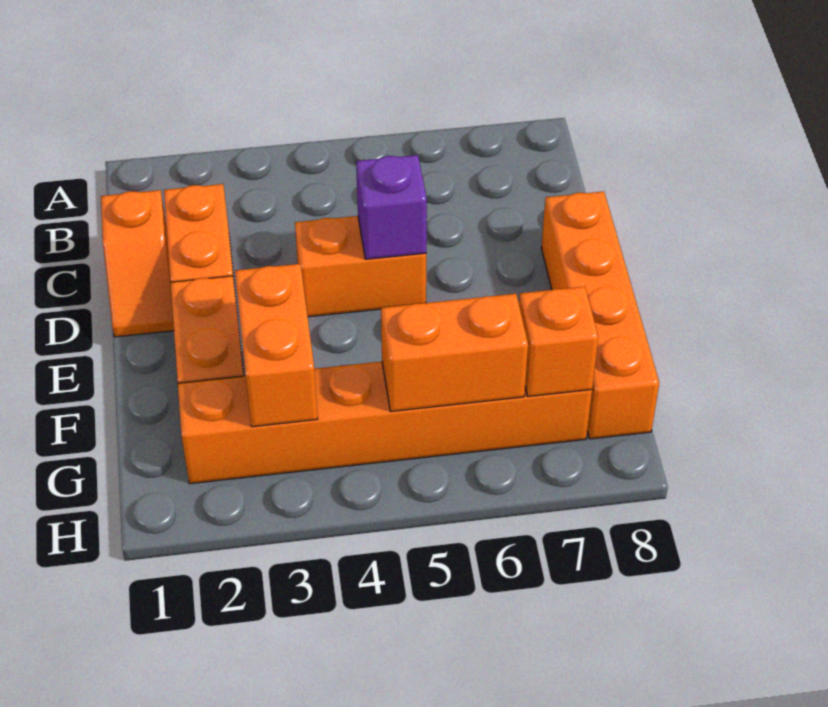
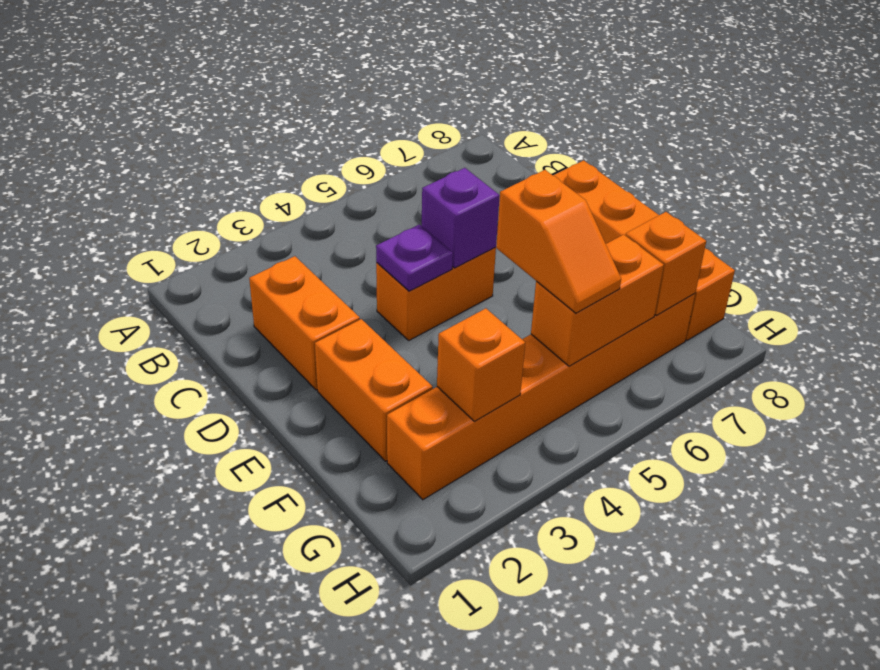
orange slope C1:D1 level 1 top C -> orange slope F5:G5 level 3 top F
none -> purple plate D4 level 2
orange brick F3:G3 level 2 -> orange brick G3 level 2

